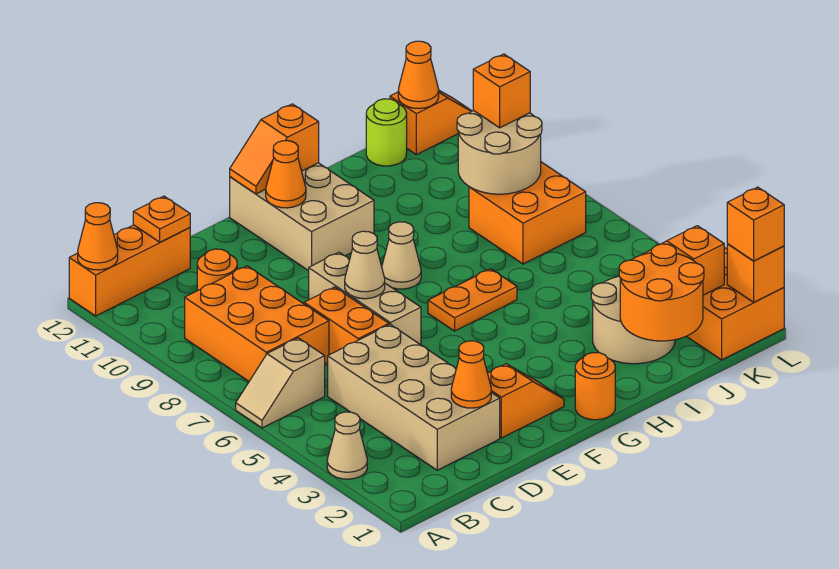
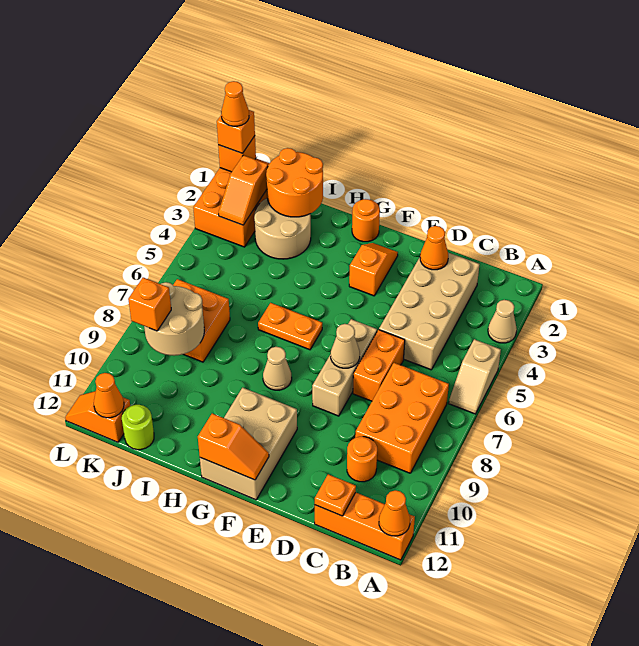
tan slope A6:B6 level 1 top B -> tan slope A5:A6 level 1 top 5
orange slope E2:F2 level 1 top E -> orange slope F2:F3 level 1 top 3
orange cone F11 level 2 -> orange cone L1 level 4

